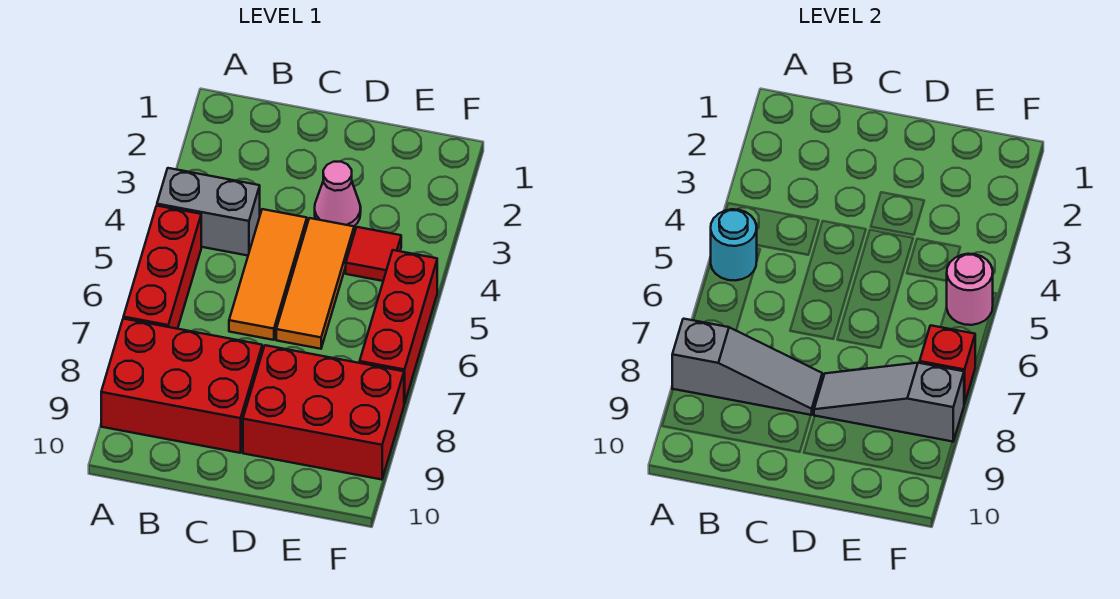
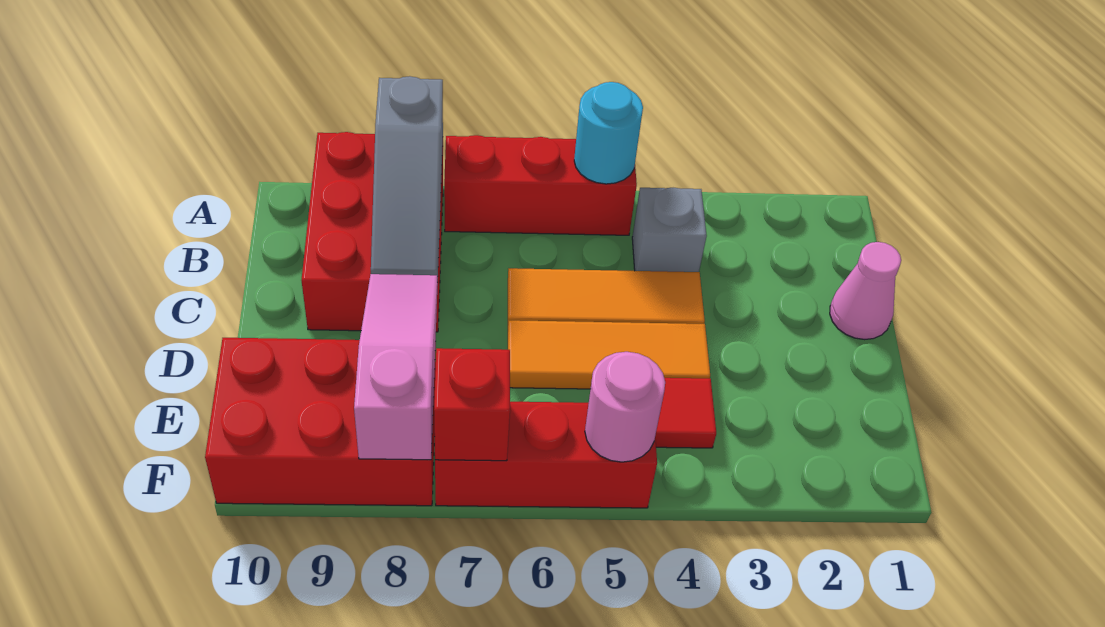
grey brick A4:B4 level 1 -> grey brick B4 level 1
pink cone D3 level 1 -> pink cone C1 level 1
red brick D8:F9 level 1 -> red brick E8:F10 level 1
grey slope D8:F8 level 2 top F -> pink slope D8:F8 level 2 top F

